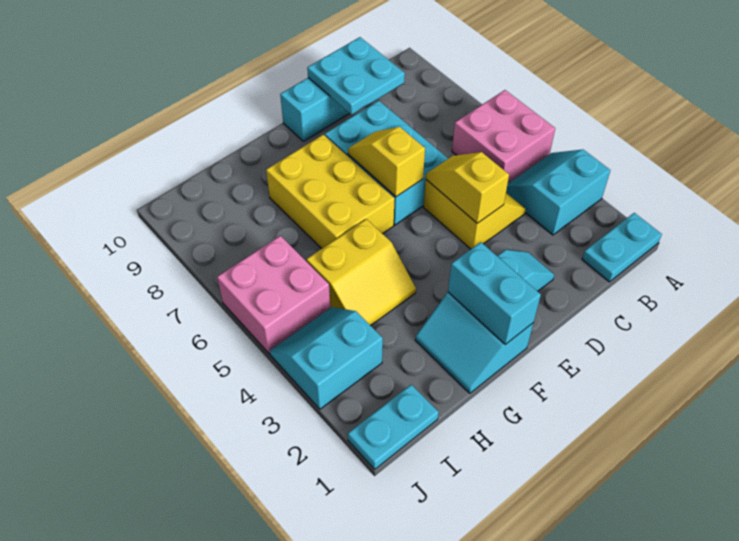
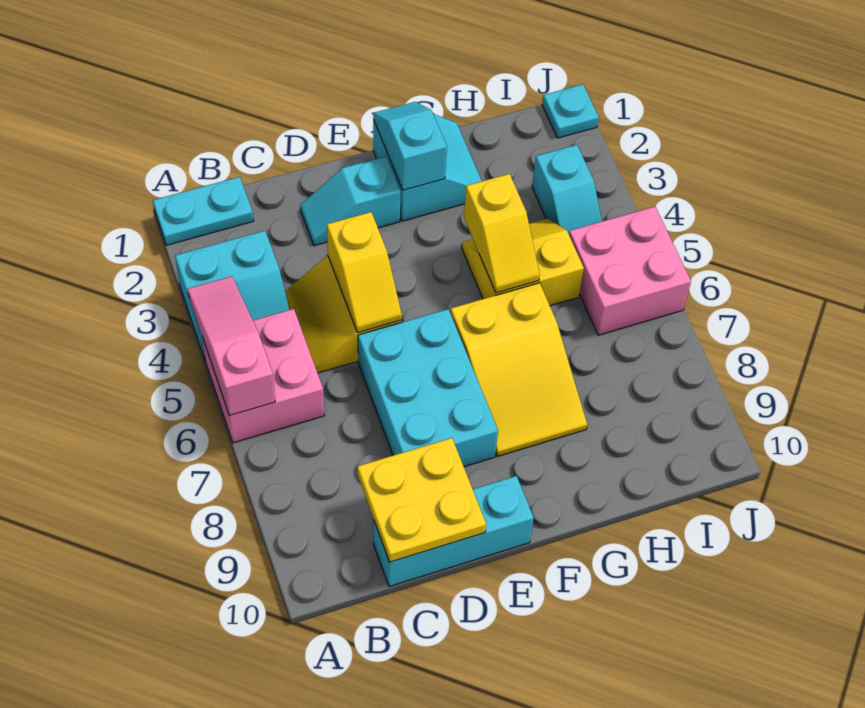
none -> pink slope A4:A6 level 2 top 6
cyan plate C9:D10 level 2 -> yellow plate C9:D10 level 2
yellow slope E6:E7 level 2 top 6 -> yellow slope G4:G5 level 2 top 4
cyan brick F1:F2 level 2 -> cyan slope F1:F2 level 2 top 2
yellow brick F6:G8 level 1 -> yellow slope F6:G8 level 1 top 6
cyan plate I1:J1 level 1 -> cyan plate J1 level 1
cyan slope I3:J4 level 1 top 3 -> cyan slope I3:I4 level 1 top 3

